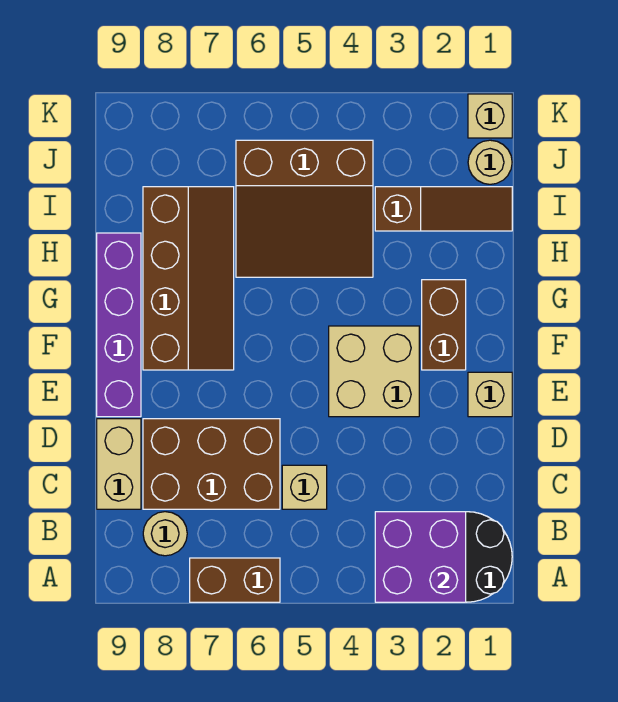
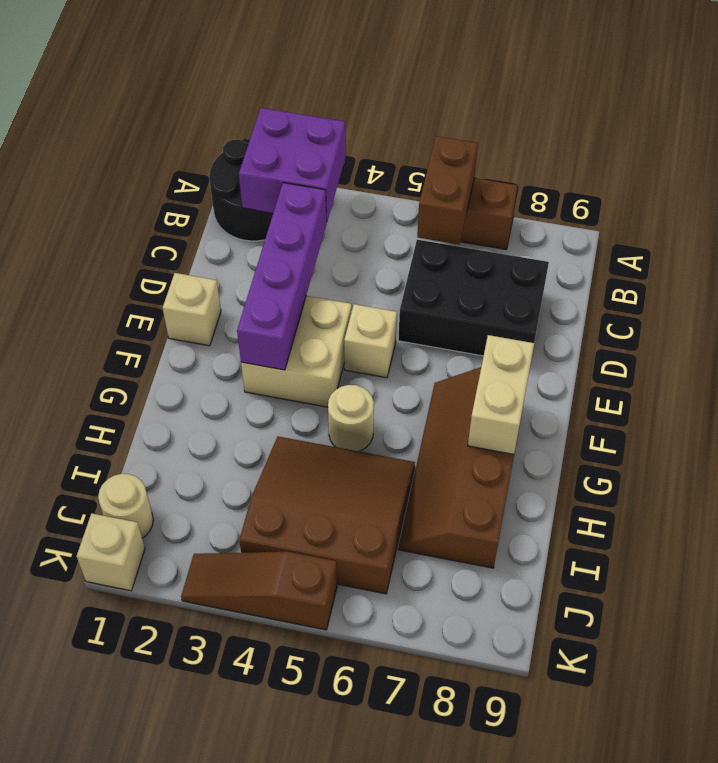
tan round brick B8 level 1 -> tan round brick G5 level 1
tan brick C5 level 1 -> tan brick E5 level 1
brown brick C6:D8 level 1 -> black brick C6:D8 level 1
tan brick C9:D9 level 1 -> tan brick F8:G8 level 2
purple brick E9:H9 level 1 -> purple brick C3:F3 level 2
brown brick F2:G2 level 1 -> brown brick A6:B6 level 2
brown slope I1:I3 level 1 top 3 -> brown slope K3:K5 level 1 top 5

